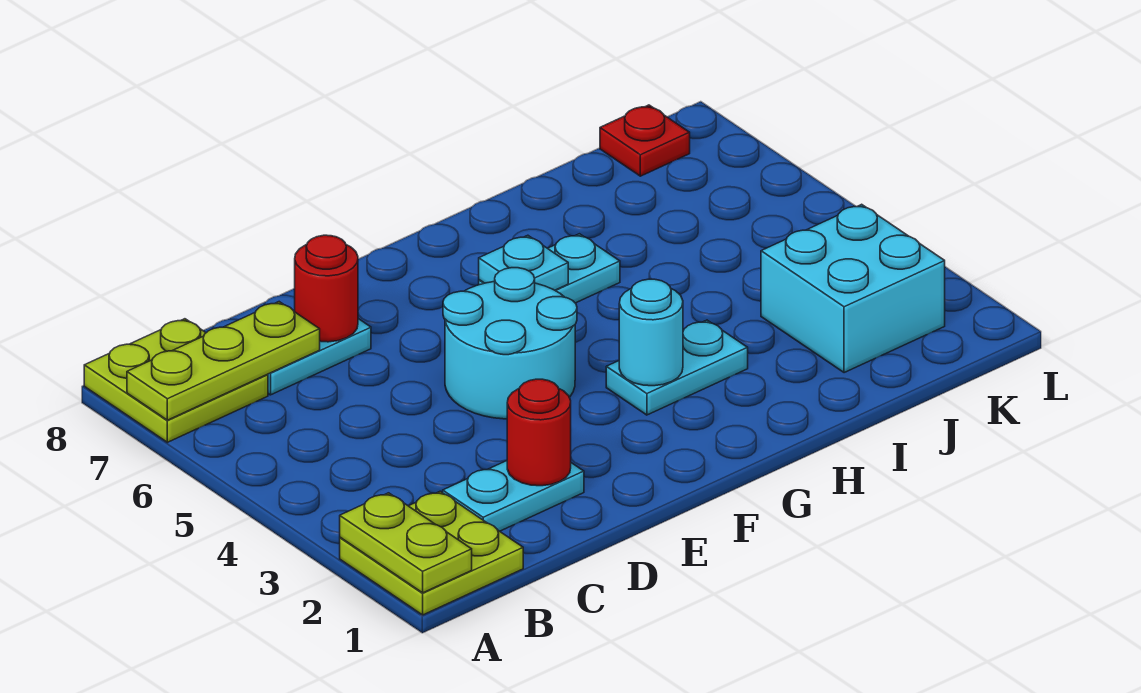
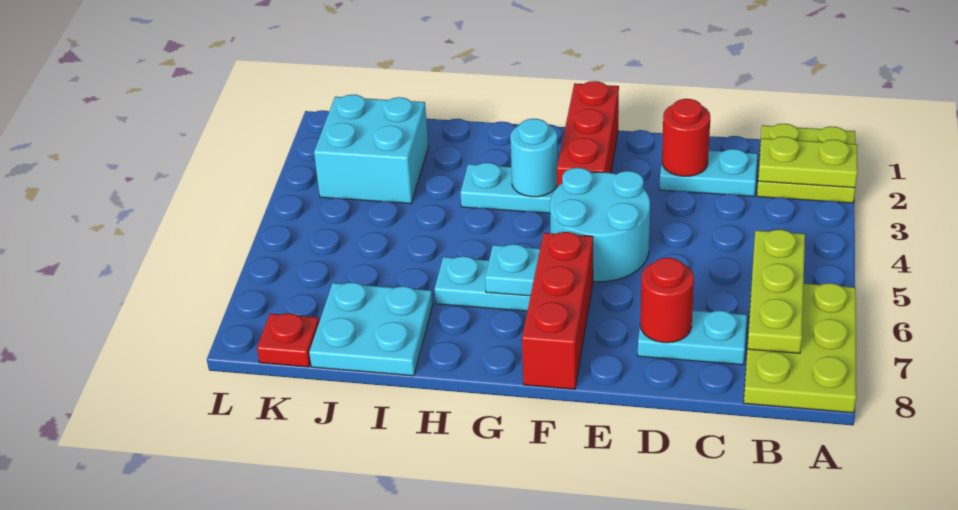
lime plate A1:A2 level 2 -> lime plate A2:B2 level 2
lime plate A7:B8 level 1 -> lime plate A6:B8 level 1
lime plate A7:C7 level 2 -> lime plate B5:B7 level 2
none -> red brick F1:F3 level 1
none -> red brick F6:F8 level 1
none -> cyan plate I7:J8 level 1

